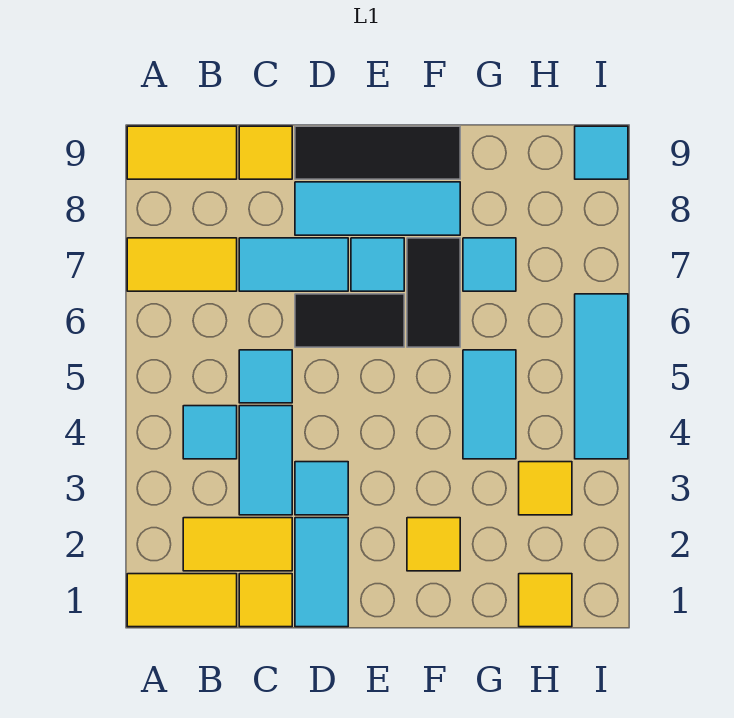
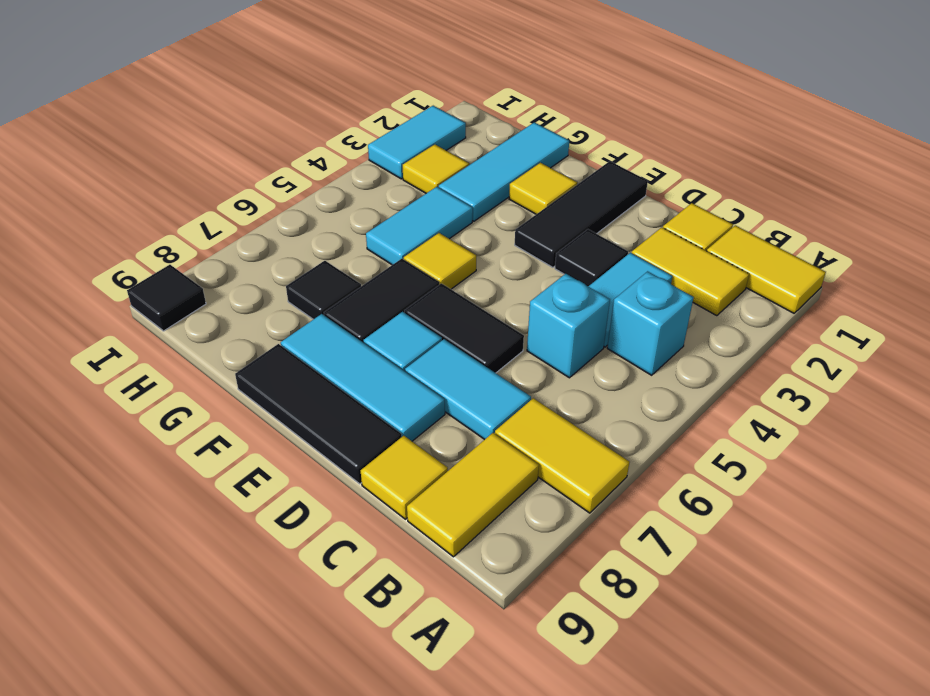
yellow tile A9:B9 level 1 -> yellow tile B8:B9 level 1
cyan tile B4 level 1 -> cyan brick B4 level 1
cyan tile C5 level 1 -> cyan brick C5 level 1
cyan tile D1:D2 level 1 -> cyan tile I2:I3 level 1
cyan tile D3 level 1 -> black tile D3 level 1
none -> black tile E1:E3 level 1
cyan tile G7 level 1 -> black tile G7 level 1
yellow tile H1 level 1 -> yellow tile F5 level 1
cyan tile I4:I6 level 1 -> cyan tile G1:G3 level 1
cyan tile I9 level 1 -> black tile I9 level 1

